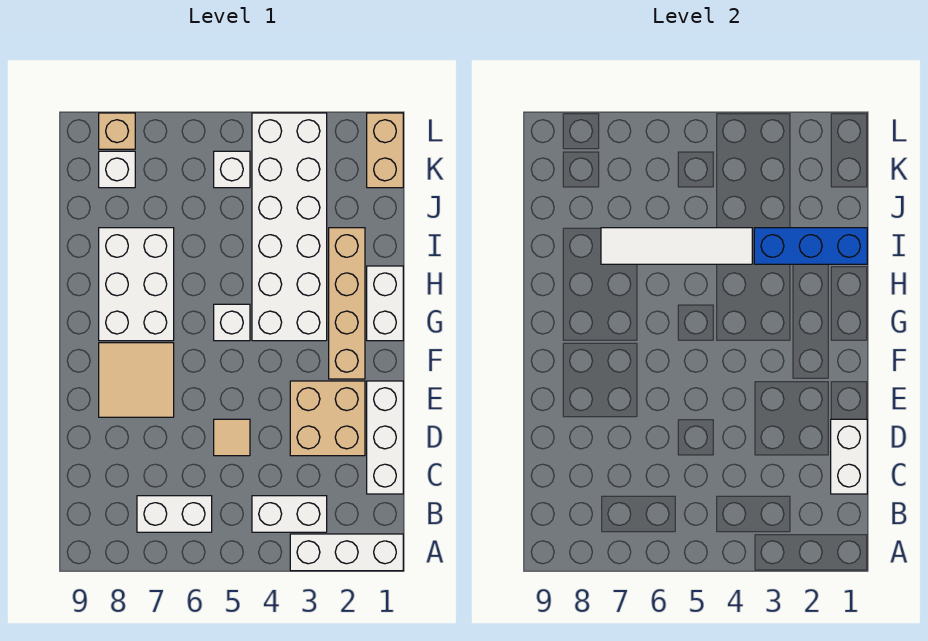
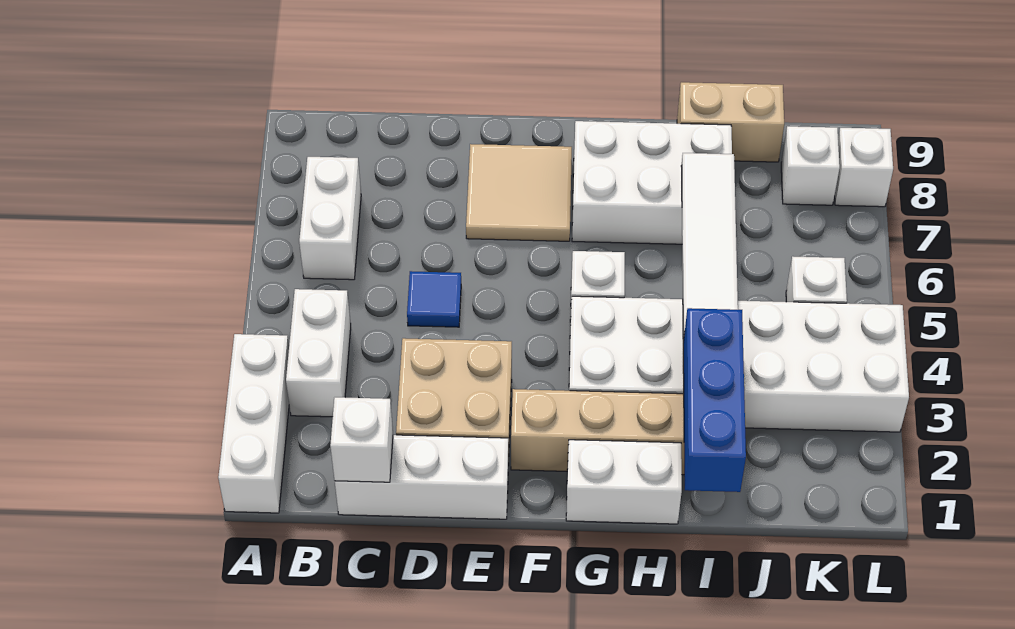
white brick C1:D1 level 2 -> white brick C1 level 2
tan tile D5 level 1 -> blue tile D5 level 1
tan brick K1:L1 level 1 -> tan brick I9:J9 level 1
tan brick L8 level 1 -> white brick L8 level 1

